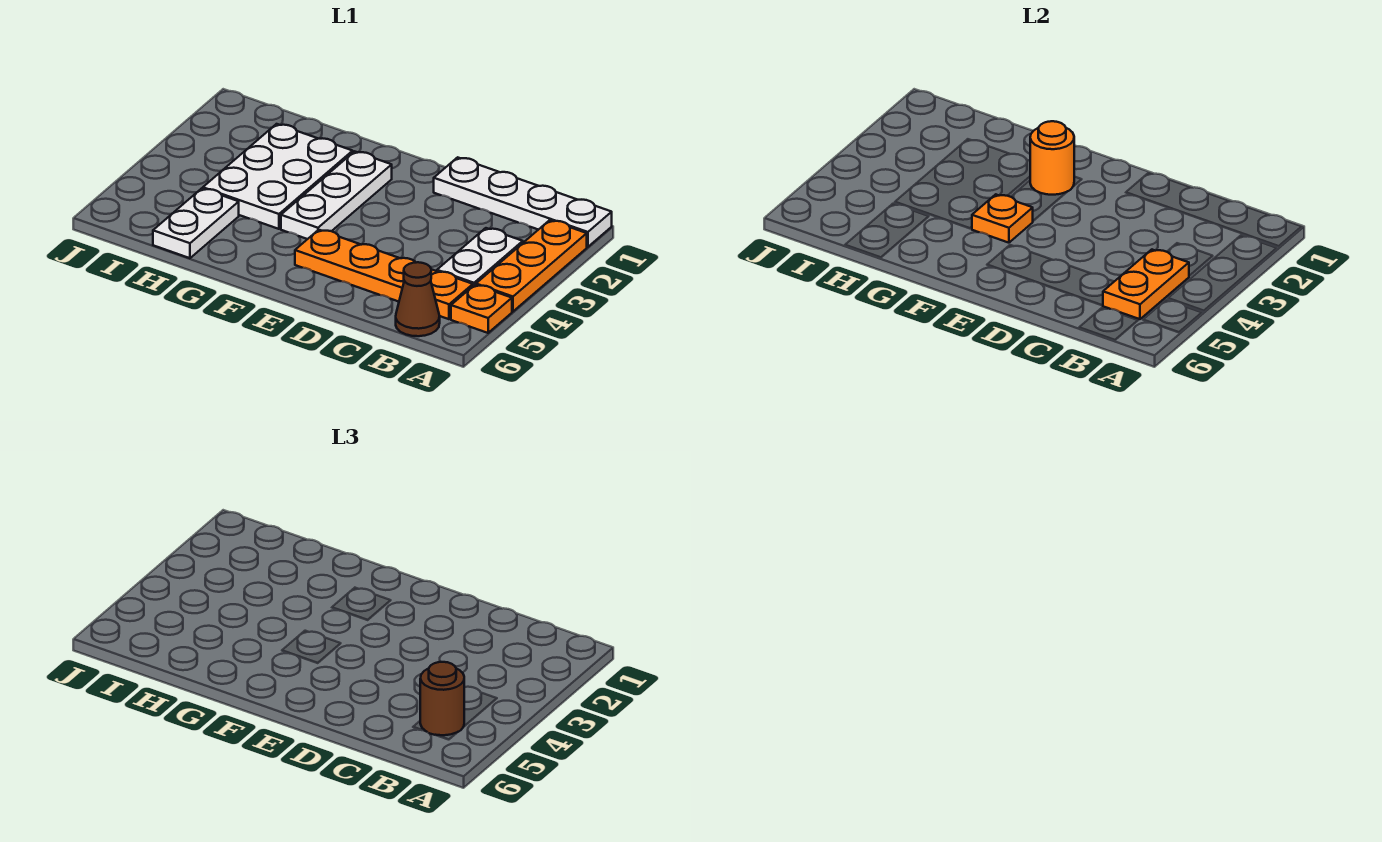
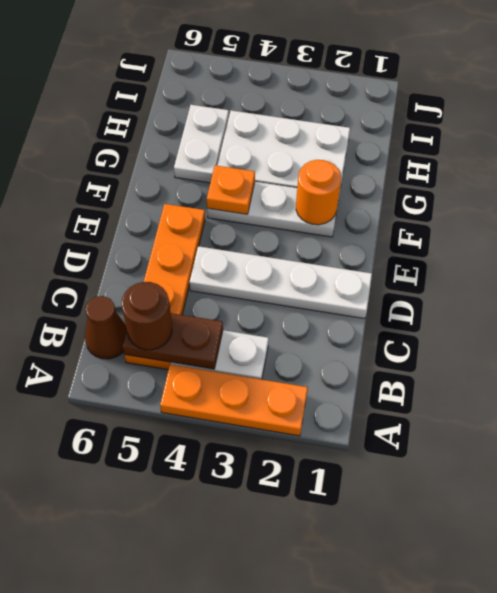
white plate A1:D1 level 1 -> white plate D1:D4 level 1
orange plate A5 level 1 -> none
orange plate B4:B5 level 2 -> brown plate B4:B5 level 2
white plate H5:H6 level 1 -> white plate G5:H5 level 1

